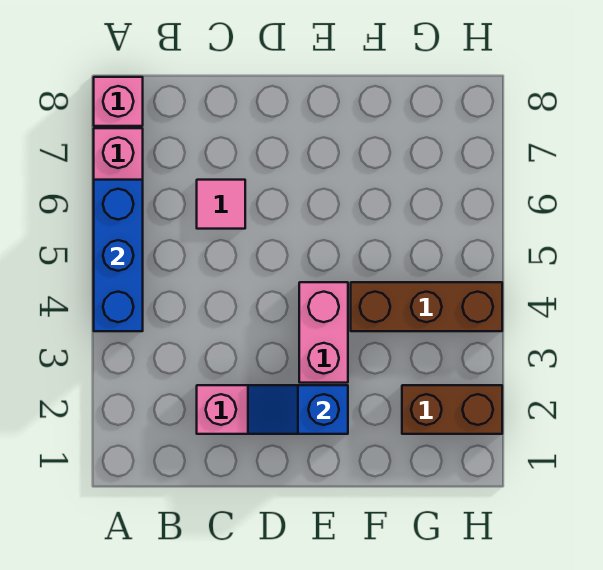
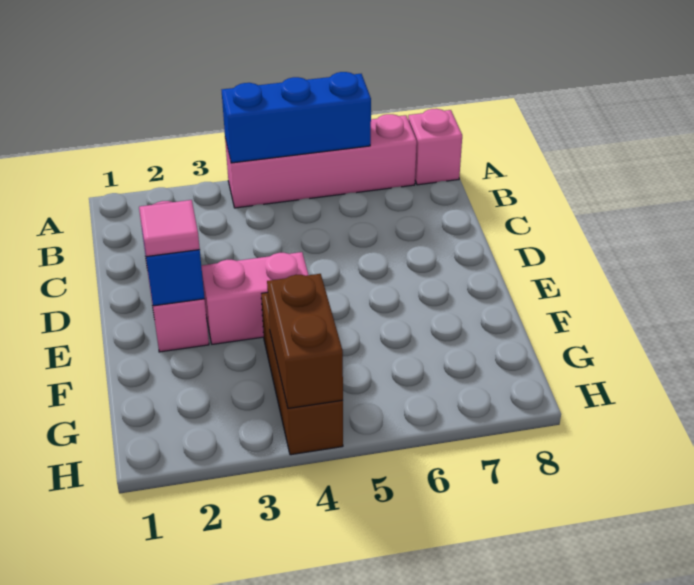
pink tile C6 level 1 -> pink tile E2 level 3
brown brick G2:H2 level 1 -> brown brick G4:H4 level 2

